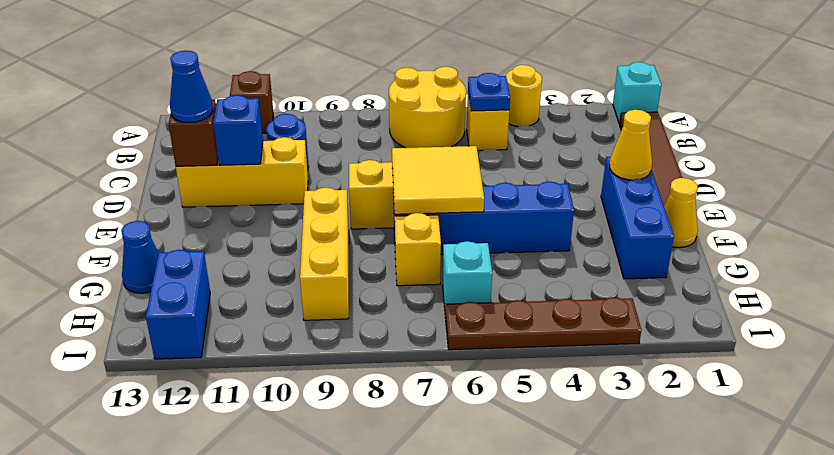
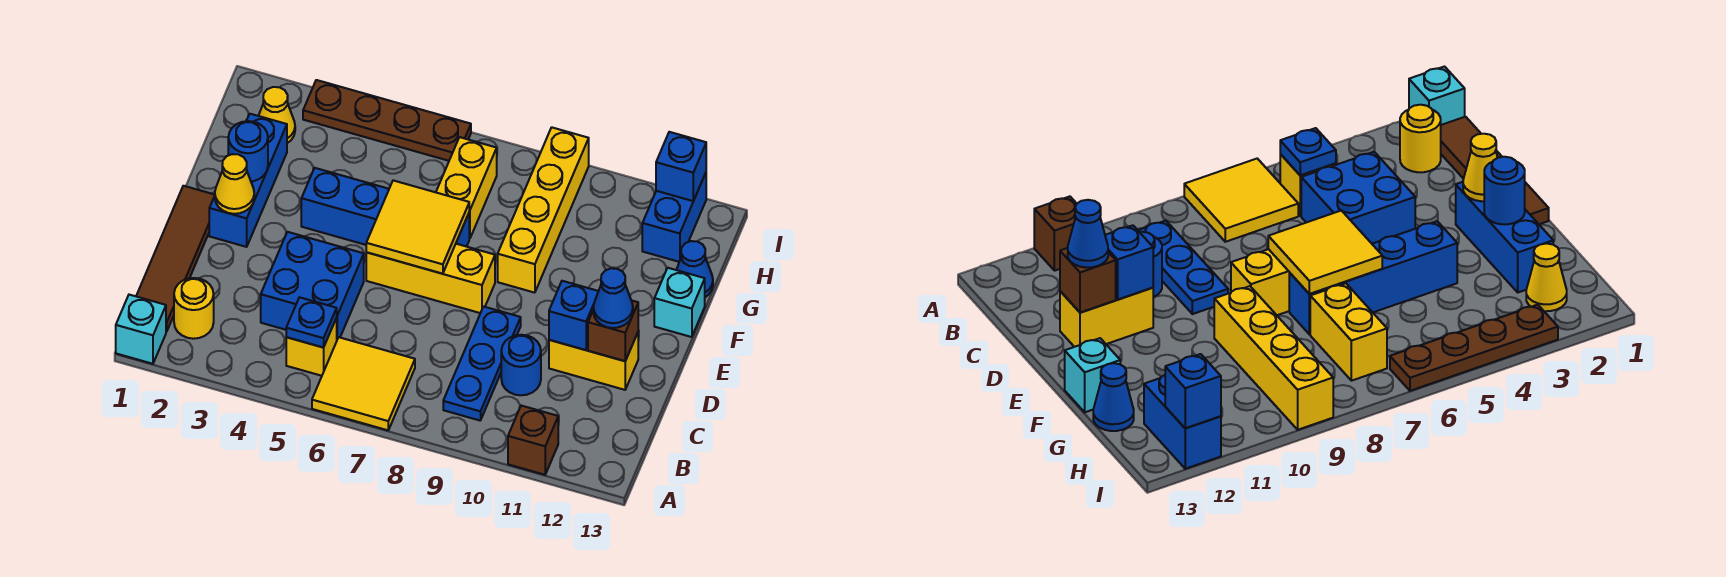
yellow round brick A4 level 1 -> yellow round brick B2 level 1
yellow round brick A6:B7 level 1 -> yellow tile A6:B7 level 1
none -> blue plate B9:D9 level 1
none -> blue brick C4:D5 level 1
yellow brick D10:D12 level 1 -> yellow brick D11:D12 level 1
yellow cone F1 level 1 -> yellow cone H2 level 1
none -> blue round brick F2 level 2
yellow brick F9:H9 level 1 -> yellow brick F9:I9 level 1
yellow brick G7 level 1 -> yellow brick G7:H7 level 1
cyan brick H6 level 1 -> cyan brick F13 level 1
none -> blue brick I12 level 2

